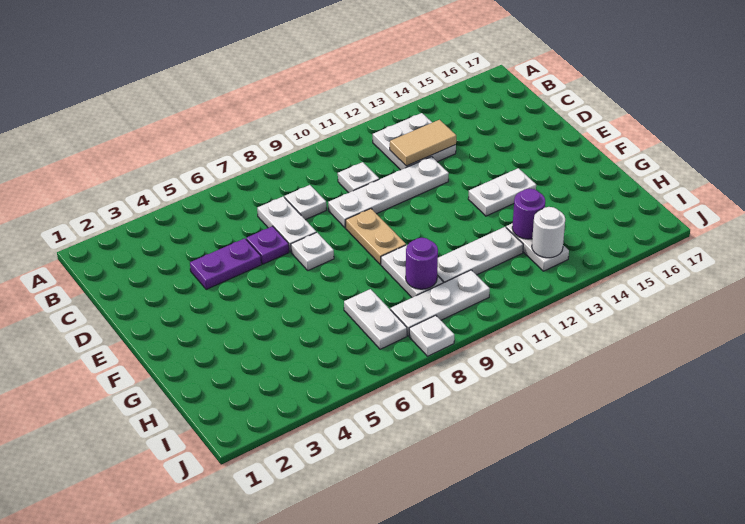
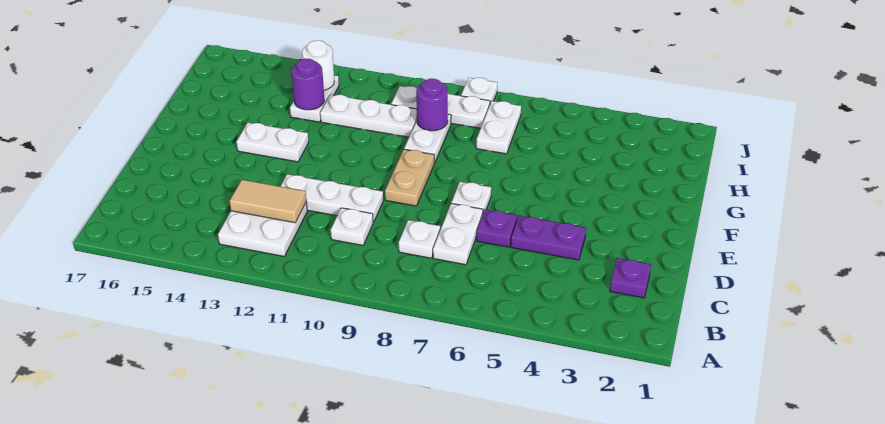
none -> purple plate C2 level 1
white plate D9:D12 level 1 -> white plate D10:D12 level 1

